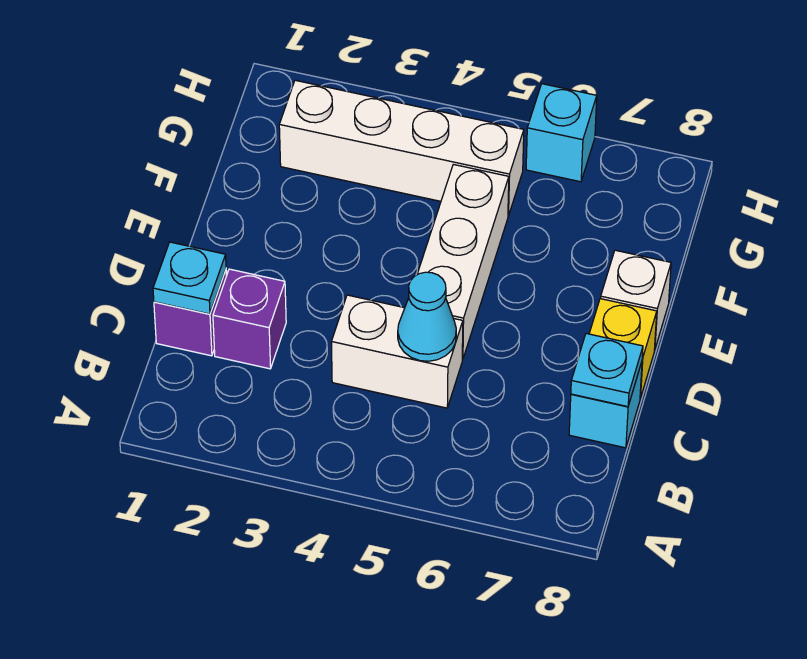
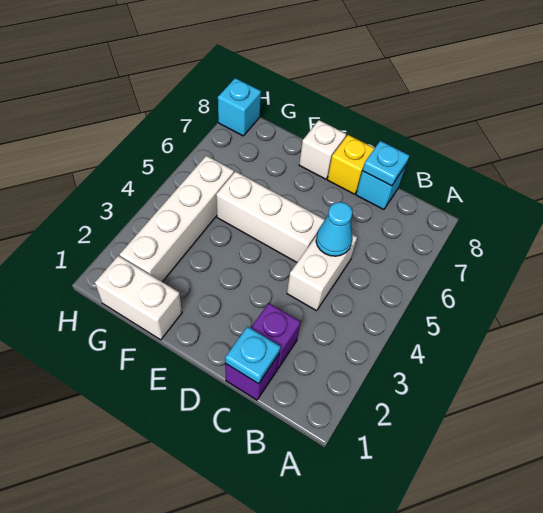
none -> white brick F1:G1 level 1
cyan brick H6 level 1 -> cyan brick H8 level 1

